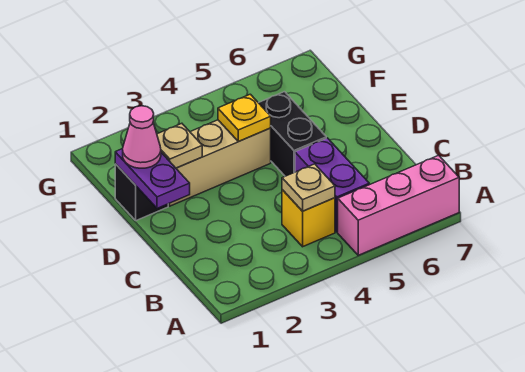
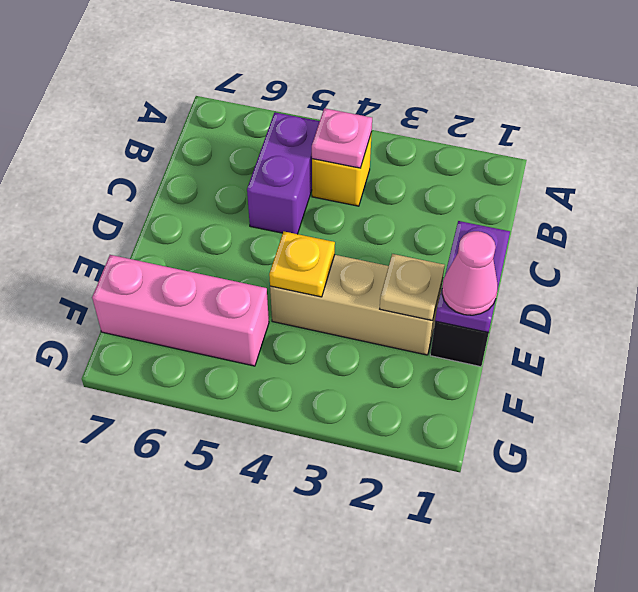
pink brick A5:A7 level 1 -> pink brick F5:F7 level 1
tan plate B4 level 2 -> pink plate B4 level 2
black brick D5:E5 level 1 -> none

